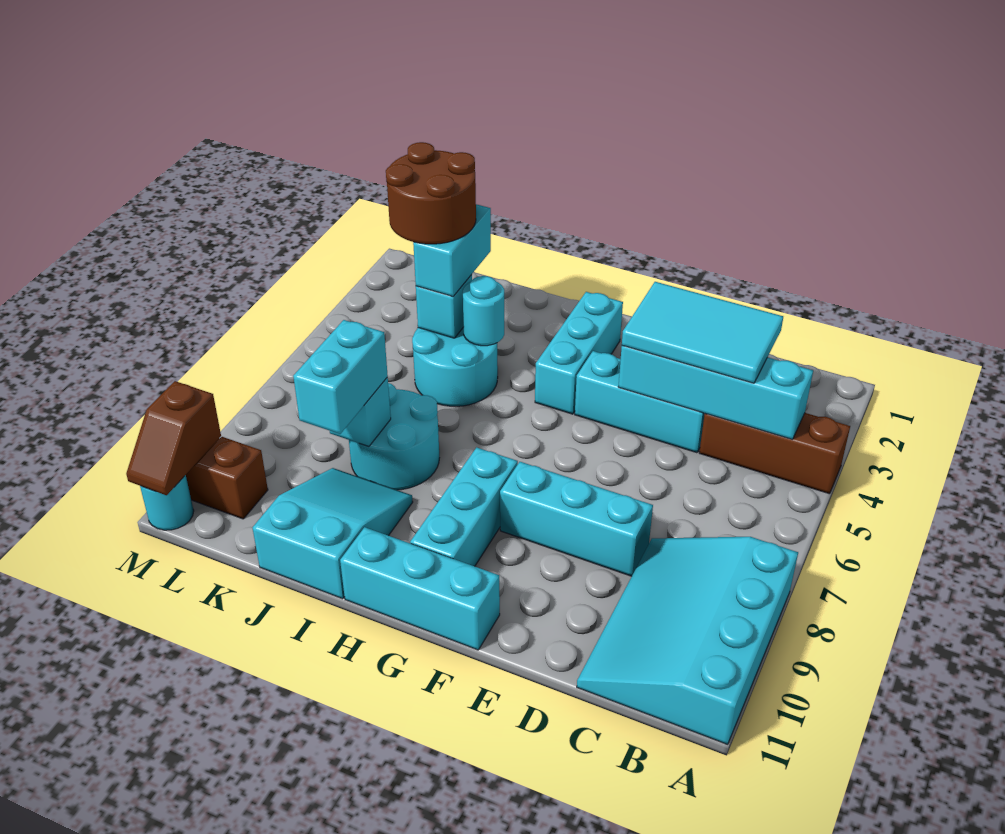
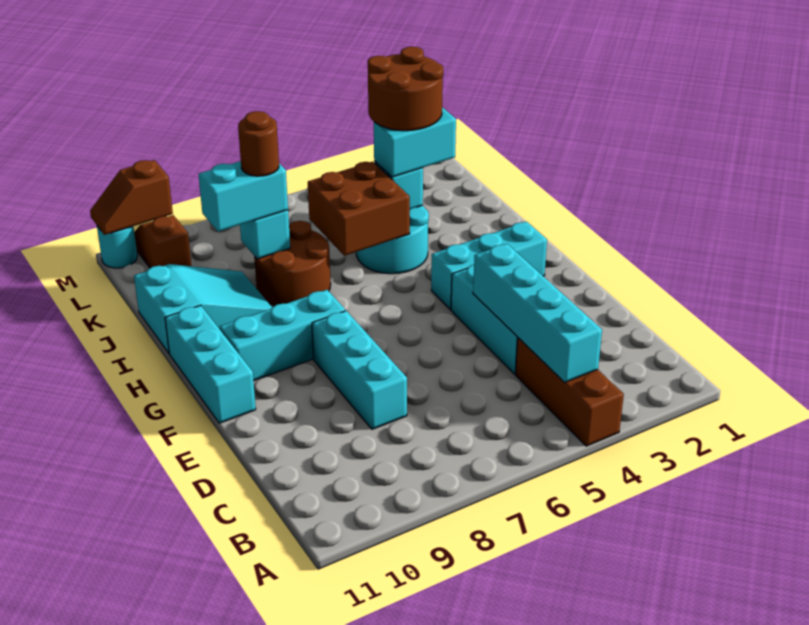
cyan slope A8:C11 level 1 top A -> none
cyan tile C3:E4 level 3 -> none
cyan round brick I4 level 2 -> none
none -> brown brick I5:J6 level 2
cyan round brick I7:J8 level 1 -> brown round brick I7:J8 level 1
none -> brown round brick J8 level 4

